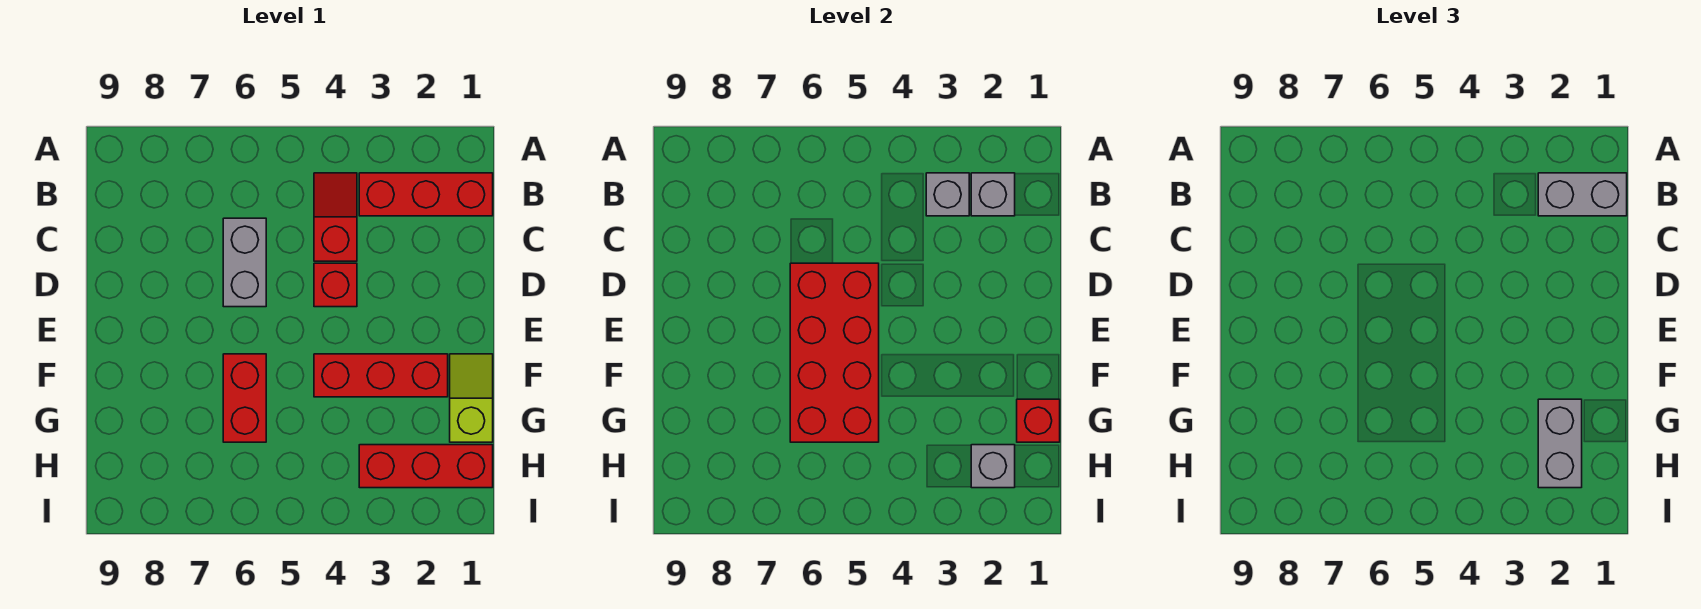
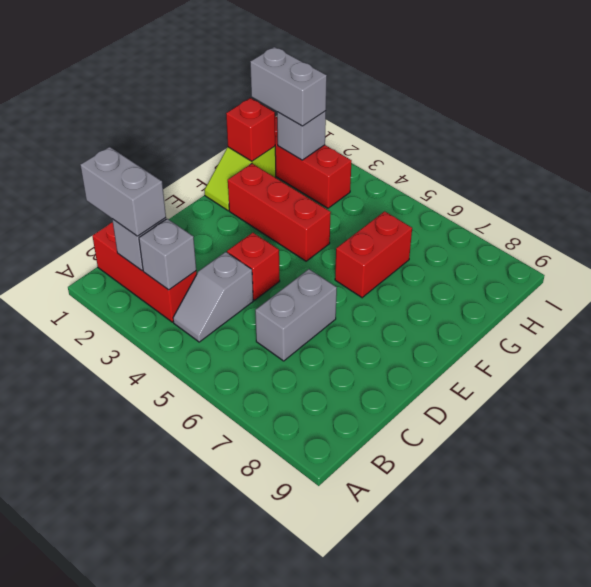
red slope B4:C4 level 1 top C -> grey slope B4:C4 level 1 top C
red brick D5:G6 level 2 -> none
grey brick G2:H2 level 3 -> grey brick H1:H2 level 3

